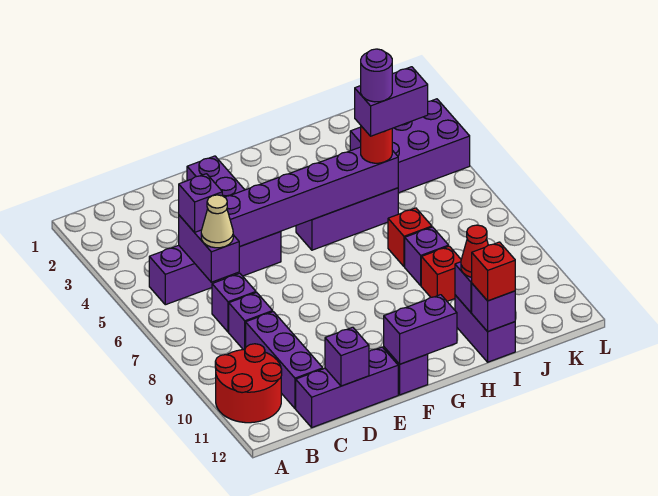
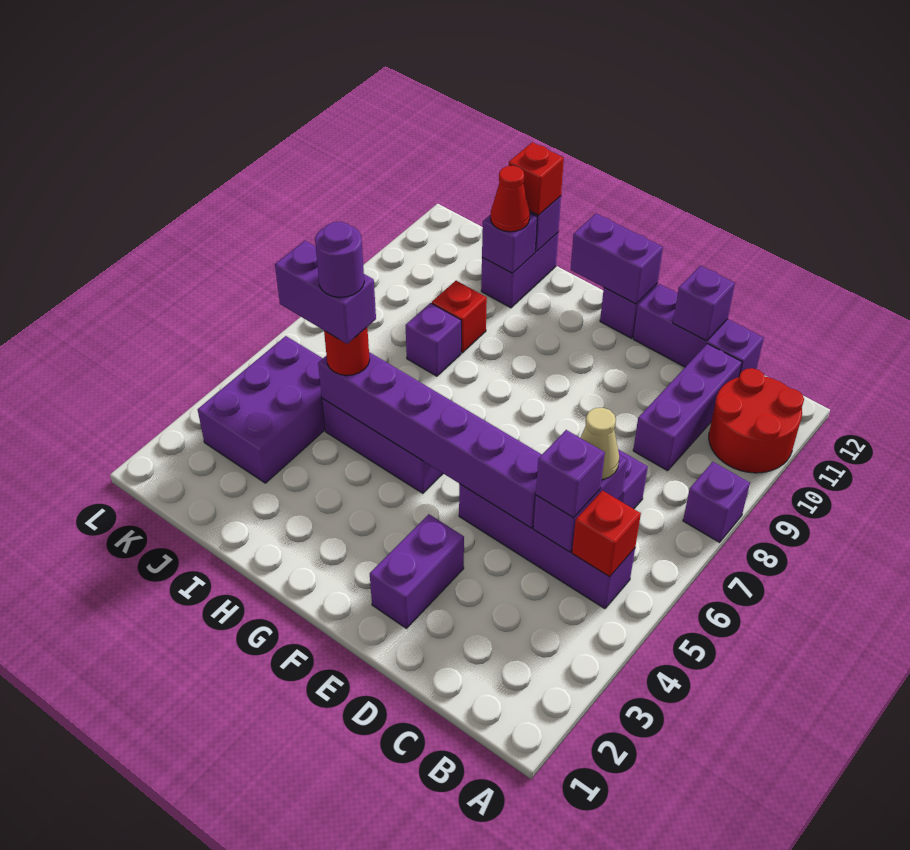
purple brick C8 level 1 -> purple brick A8 level 1
red brick I7 level 1 -> red brick B5 level 2
purple brick J3:L4 level 1 -> purple brick J3:K5 level 1

